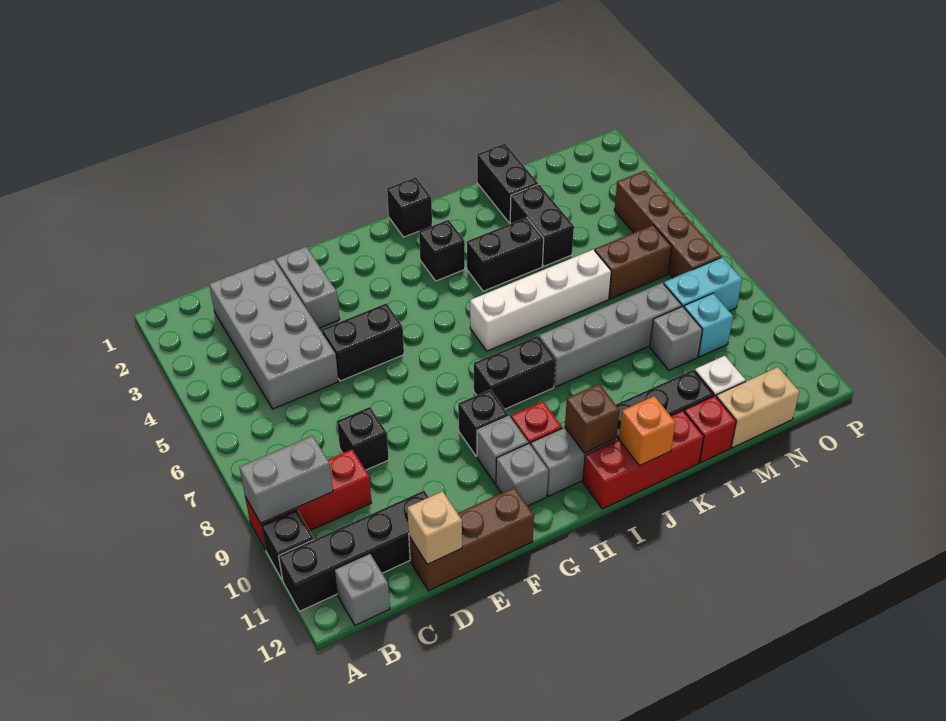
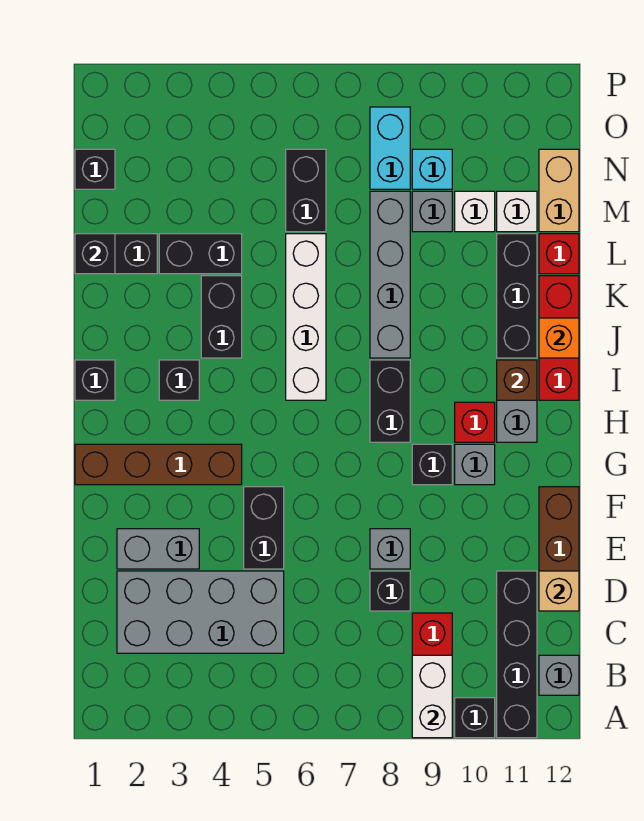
grey brick A9:B9 level 2 -> white brick A9:B9 level 2
grey brick G11 level 1 -> grey brick E8 level 1
none -> black brick L1 level 2
brown brick M6:N6 level 1 -> black brick M6:N6 level 1
none -> white brick M10 level 1
none -> black brick N1 level 1
brown brick O4:O7 level 1 -> brown brick G1:G4 level 1

